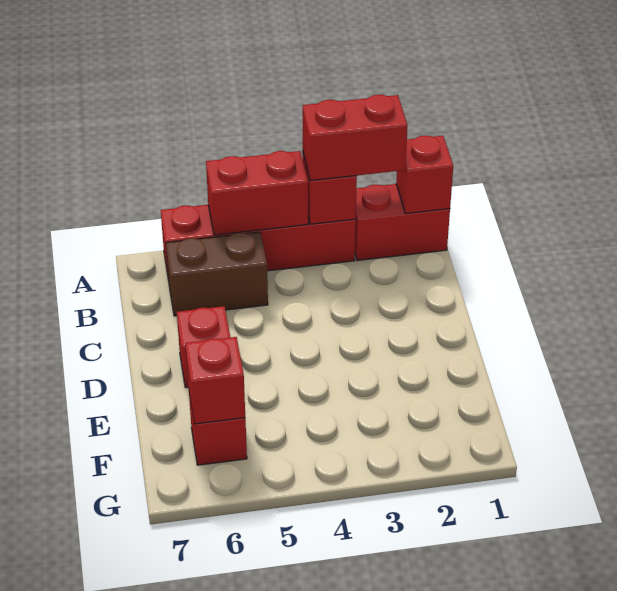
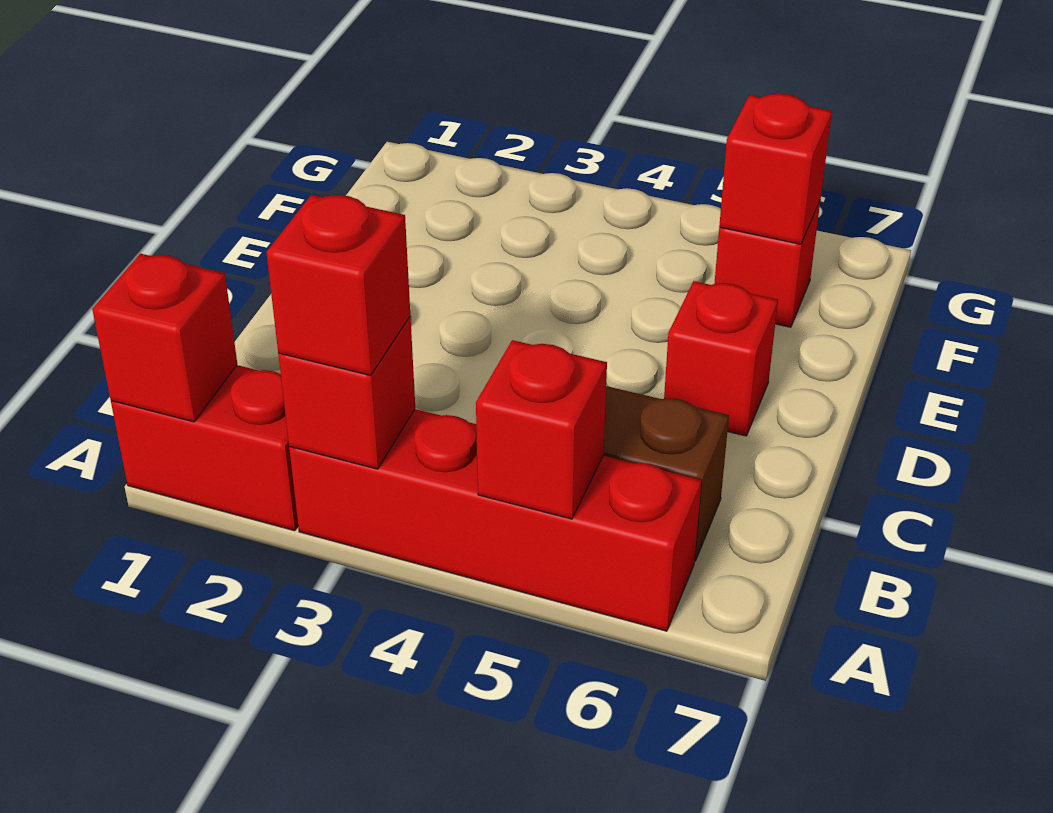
red brick A2:A3 level 3 -> red brick A3 level 3
red brick A4:A5 level 2 -> red brick A5 level 2

